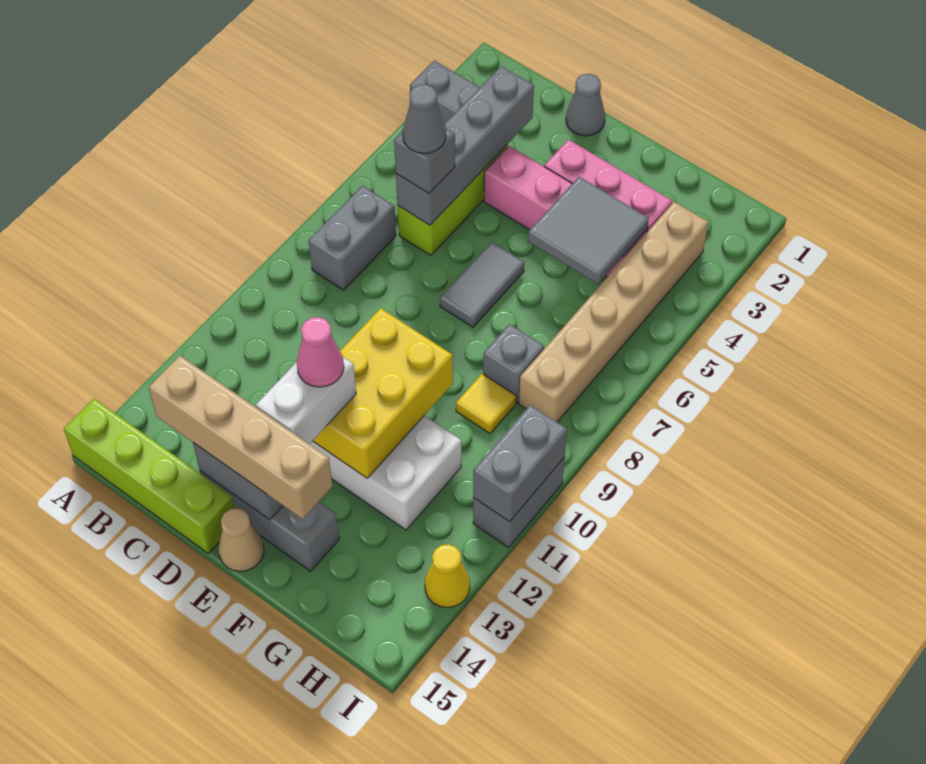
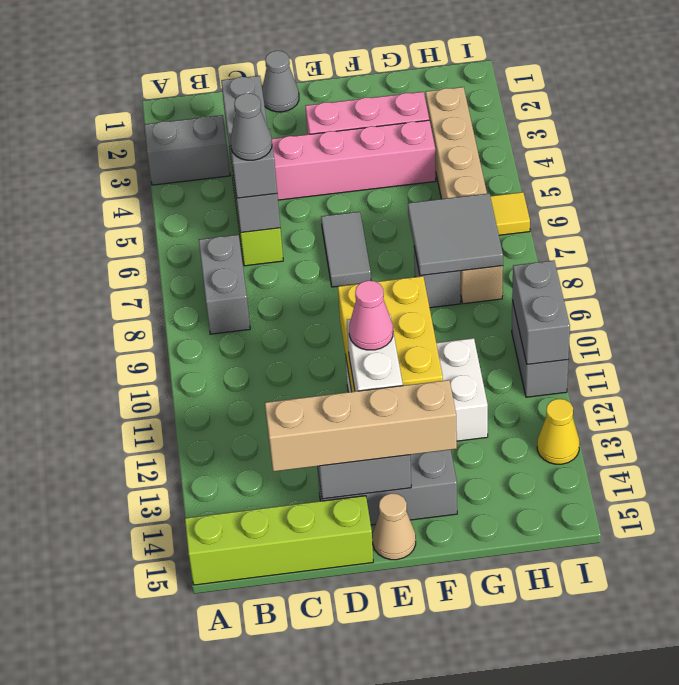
grey tile F4:G5 level 2 -> grey tile G7:H8 level 2
yellow tile G9 level 1 -> yellow tile I6 level 1

